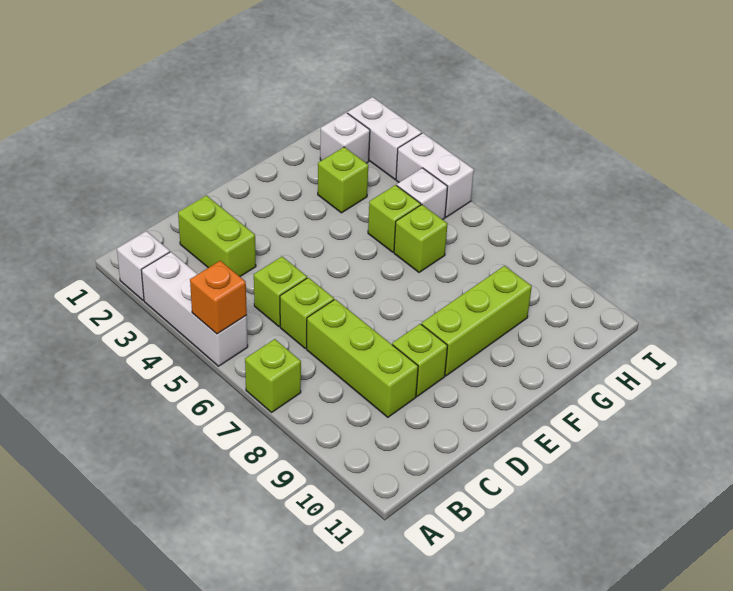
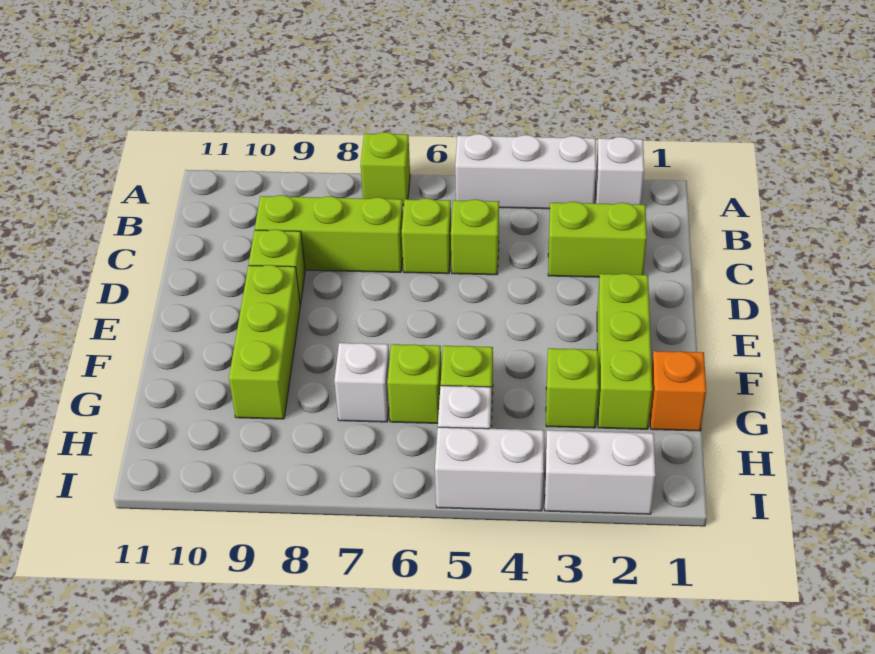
orange brick A5 level 2 -> orange brick G1 level 1
none -> lime brick E2:G2 level 1
white brick H2 level 1 -> white brick G7 level 1

